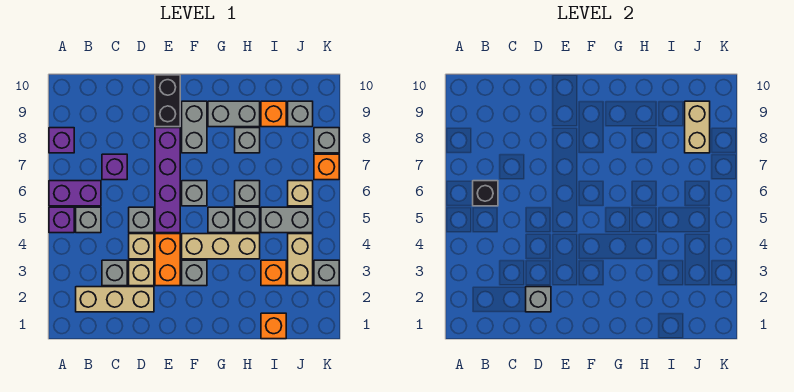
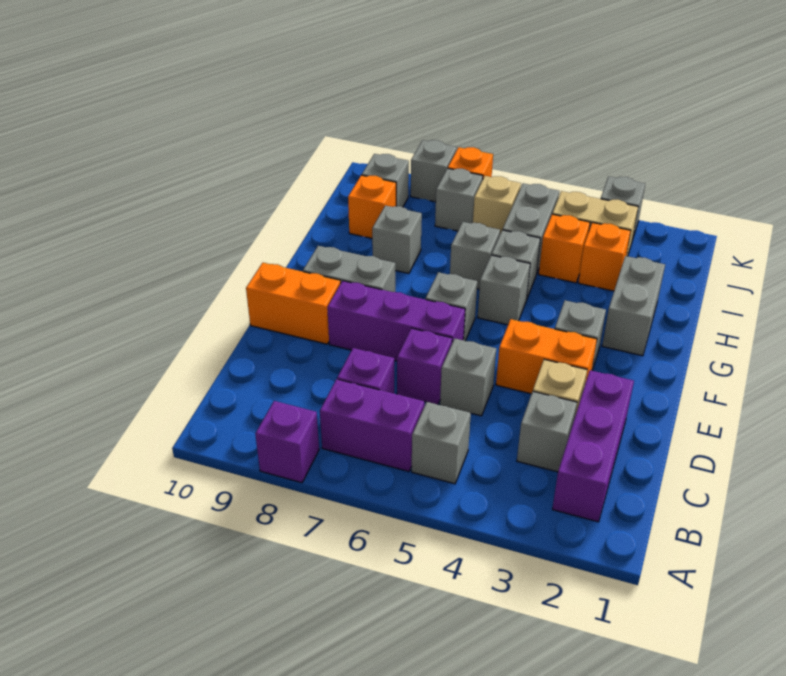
purple brick A5 level 1 -> purple brick D6 level 1
purple brick A6:B6 level 1 -> purple brick B6:B7 level 1
tan brick B2:D2 level 1 -> purple brick B2:D2 level 1
black brick B6 level 2 -> none
grey brick D2 level 2 -> grey brick J7 level 1
tan brick D4 level 1 -> none
purple brick E5:E8 level 1 -> purple brick E6:E8 level 1
black brick E9:E10 level 1 -> orange brick E9:E10 level 1
tan brick F4:H4 level 1 -> none
grey brick G9:H9 level 1 -> grey brick G2:H2 level 1
orange brick I1 level 1 -> orange brick I4 level 1
tan brick J8:J9 level 2 -> none

